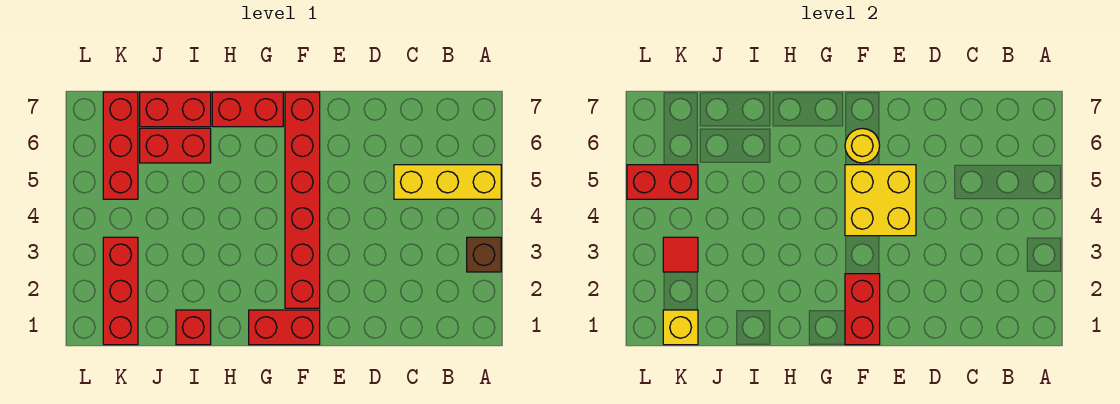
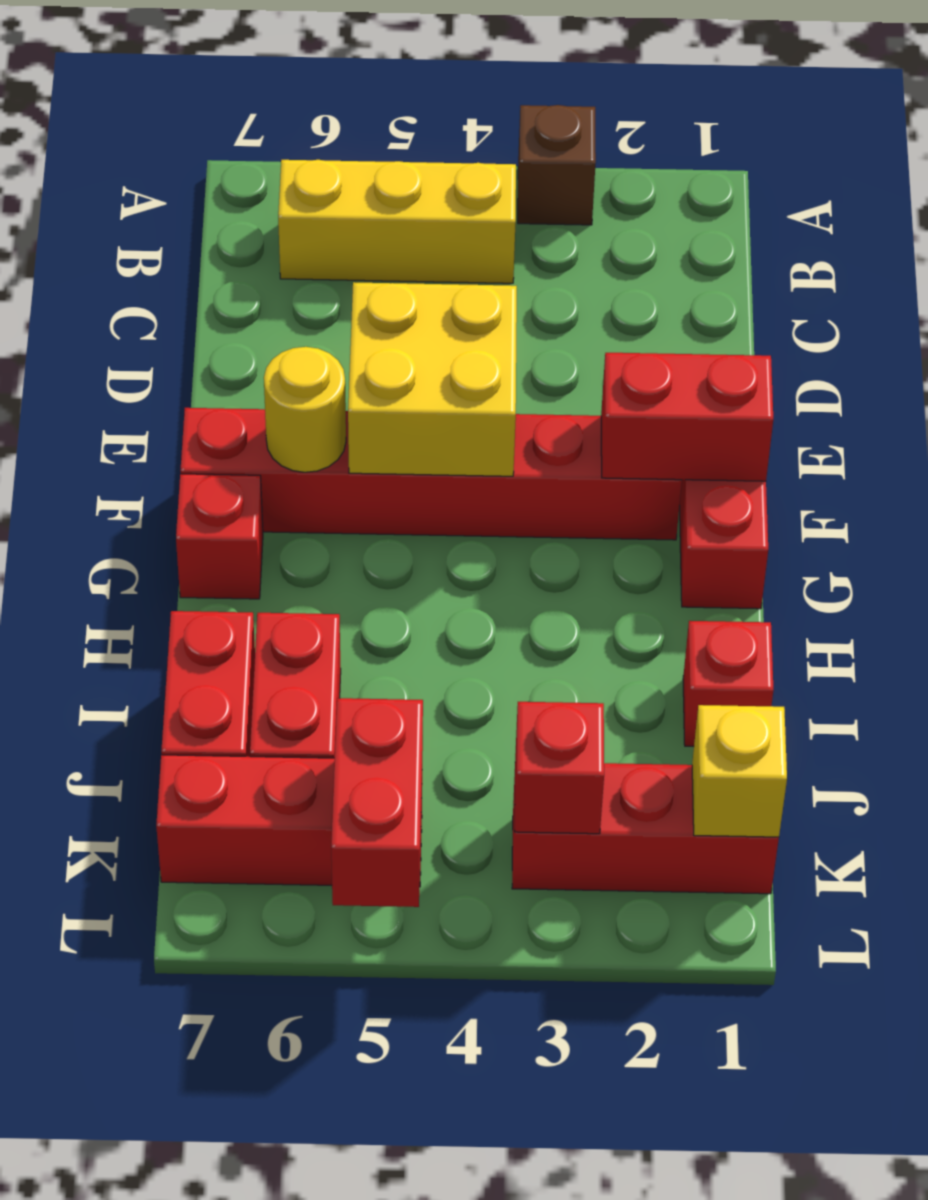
yellow brick A5:C5 level 1 -> yellow brick B4:B6 level 1
red brick G7:H7 level 1 -> red brick G7 level 1
red tile K3 level 2 -> red brick K3 level 2

